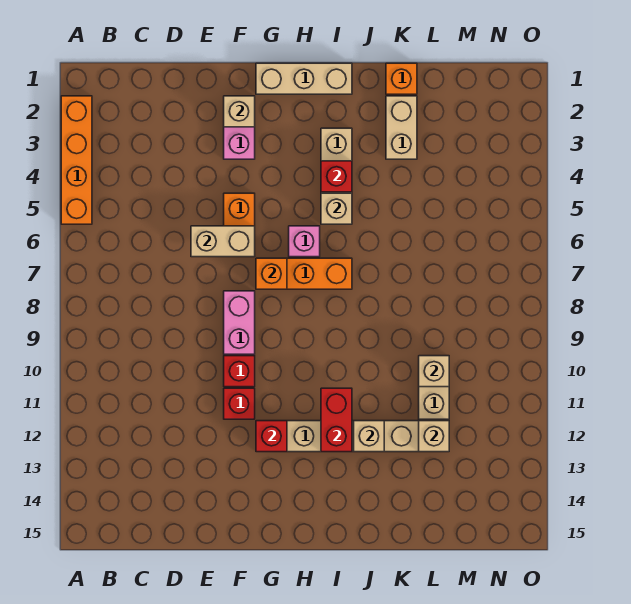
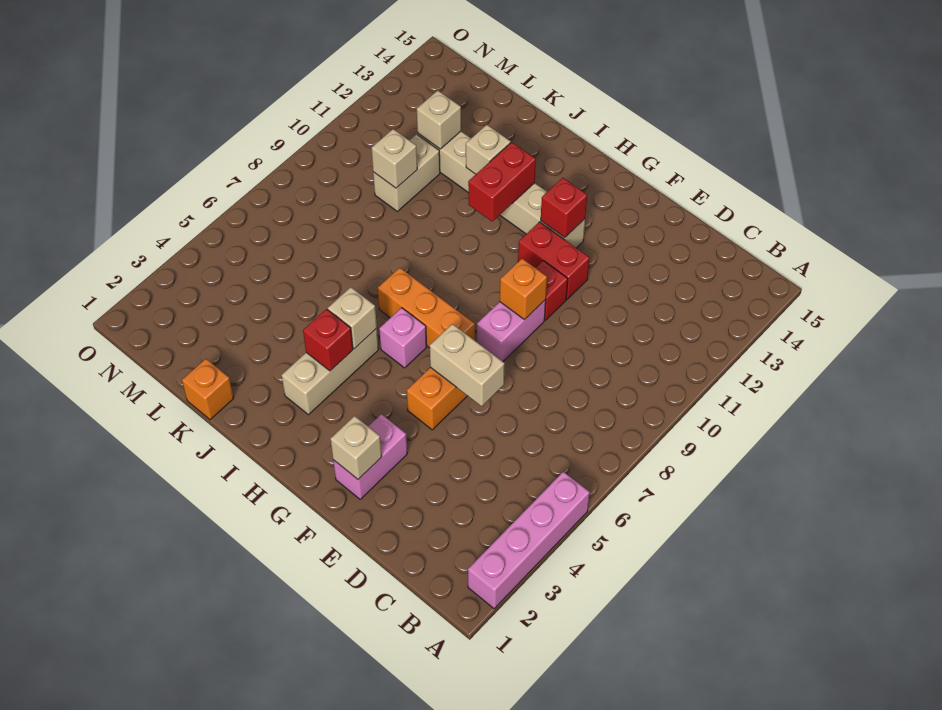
orange brick A2:A5 level 1 -> pink brick A2:A5 level 1
red brick F11 level 1 -> red brick F11:G11 level 1
tan brick G1:I1 level 1 -> none
orange brick G7 level 2 -> orange brick F9 level 2
tan brick K2:K3 level 1 -> none

